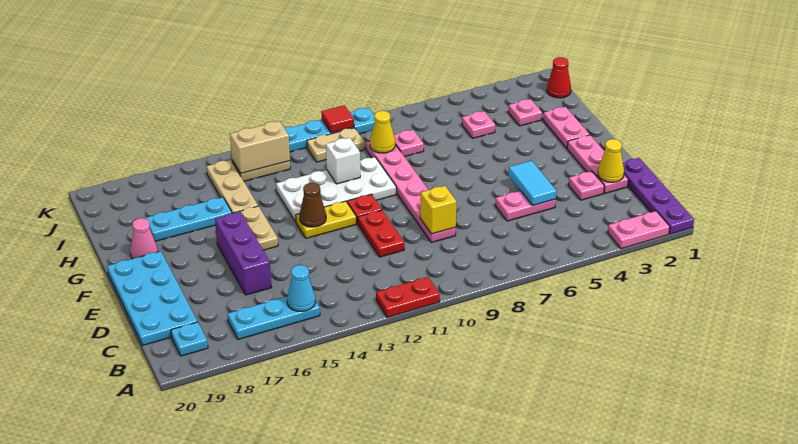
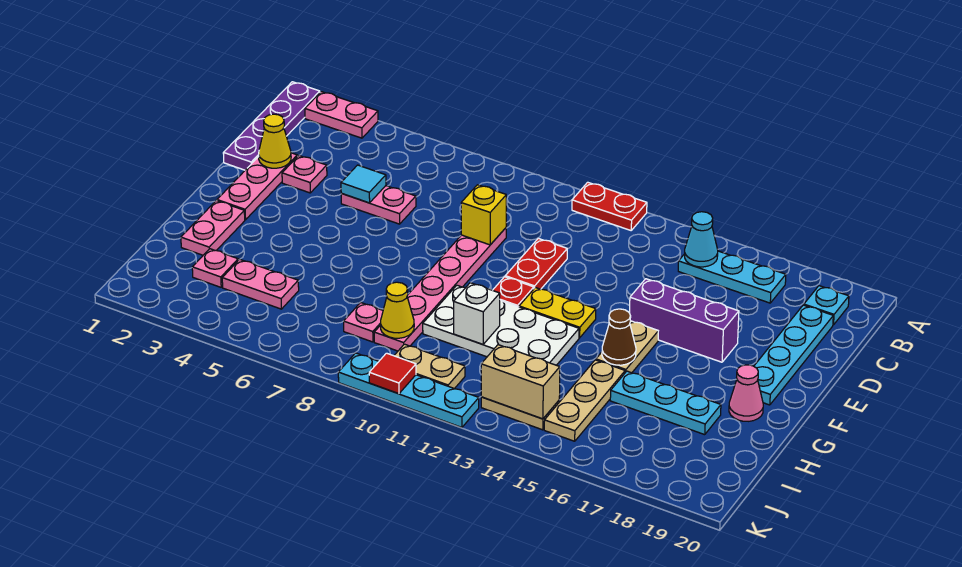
cyan plate C19:F20 level 1 -> cyan plate C19:F19 level 1
cyan tile D5:E5 level 2 -> cyan tile D5 level 2
purple brick D16:F16 level 1 -> purple brick E15:E17 level 1
brown cone F13 level 2 -> brown cone G15 level 2
pink plate I5 level 1 -> pink plate I4:I5 level 1
red cone J1 level 1 -> none

